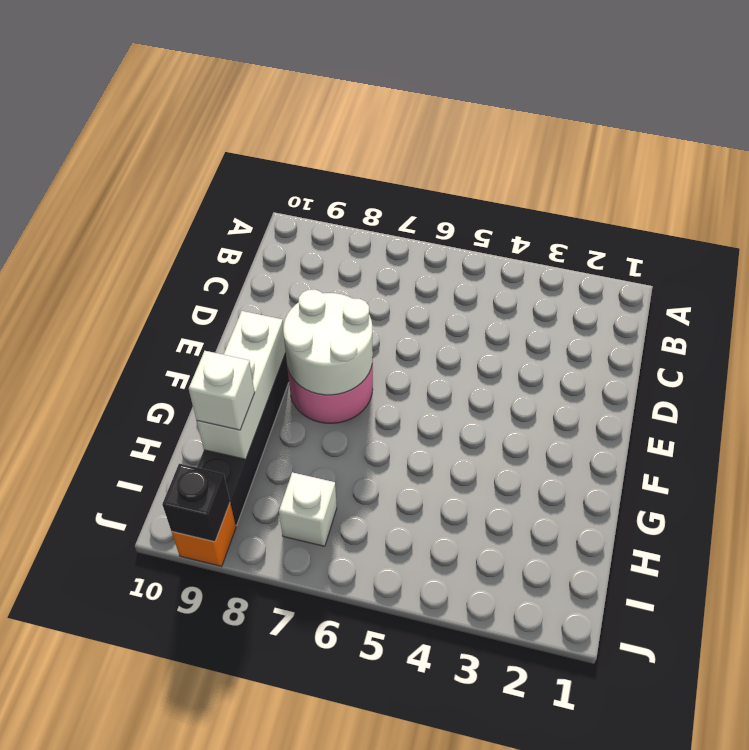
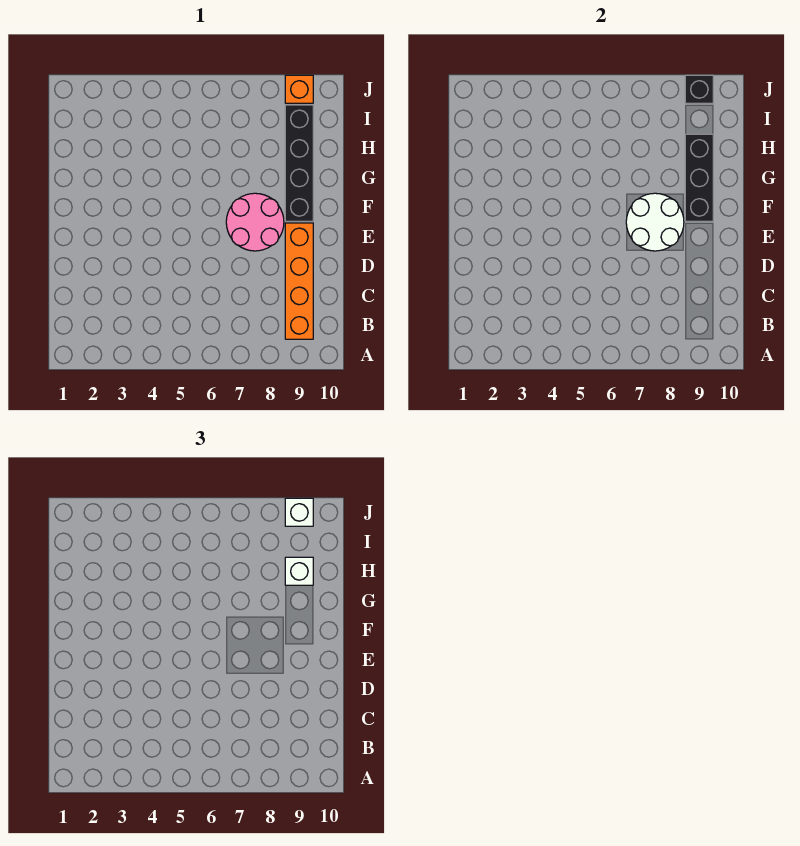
none -> orange brick B9:E9 level 1
white brick F9:H9 level 2 -> black brick F9:H9 level 2
white brick I7 level 1 -> white brick J9 level 3

